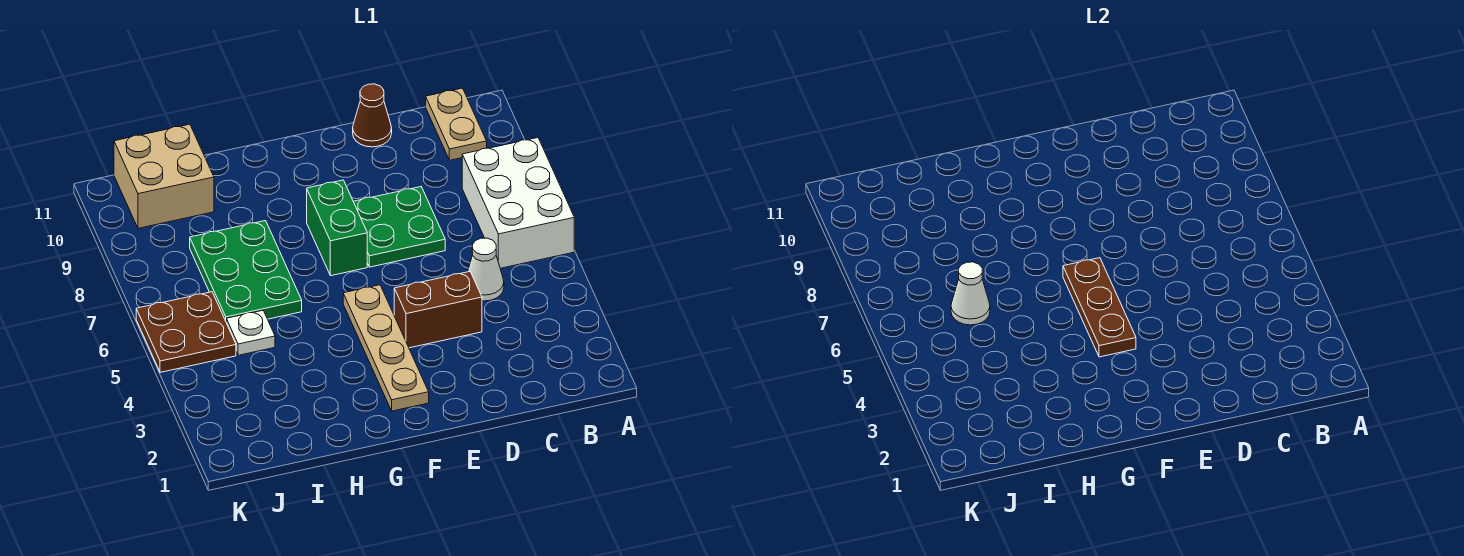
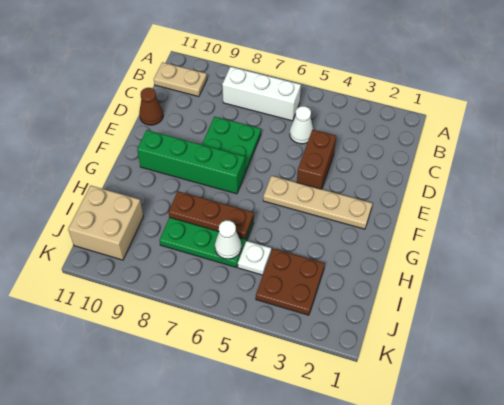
white brick A6:B8 level 1 -> white brick B6:B8 level 1
brown plate F4:F6 level 2 -> brown plate H6:H8 level 2
green brick F7:F8 level 1 -> green brick F7:F10 level 1
brown plate J5:K6 level 1 -> brown plate I3:J4 level 1

